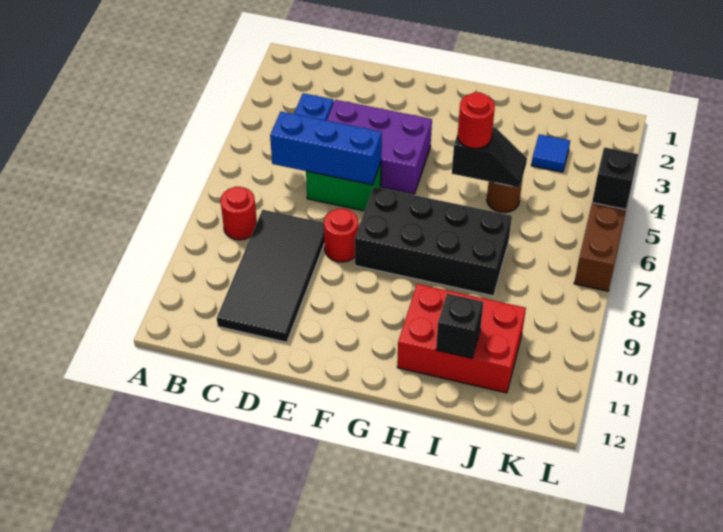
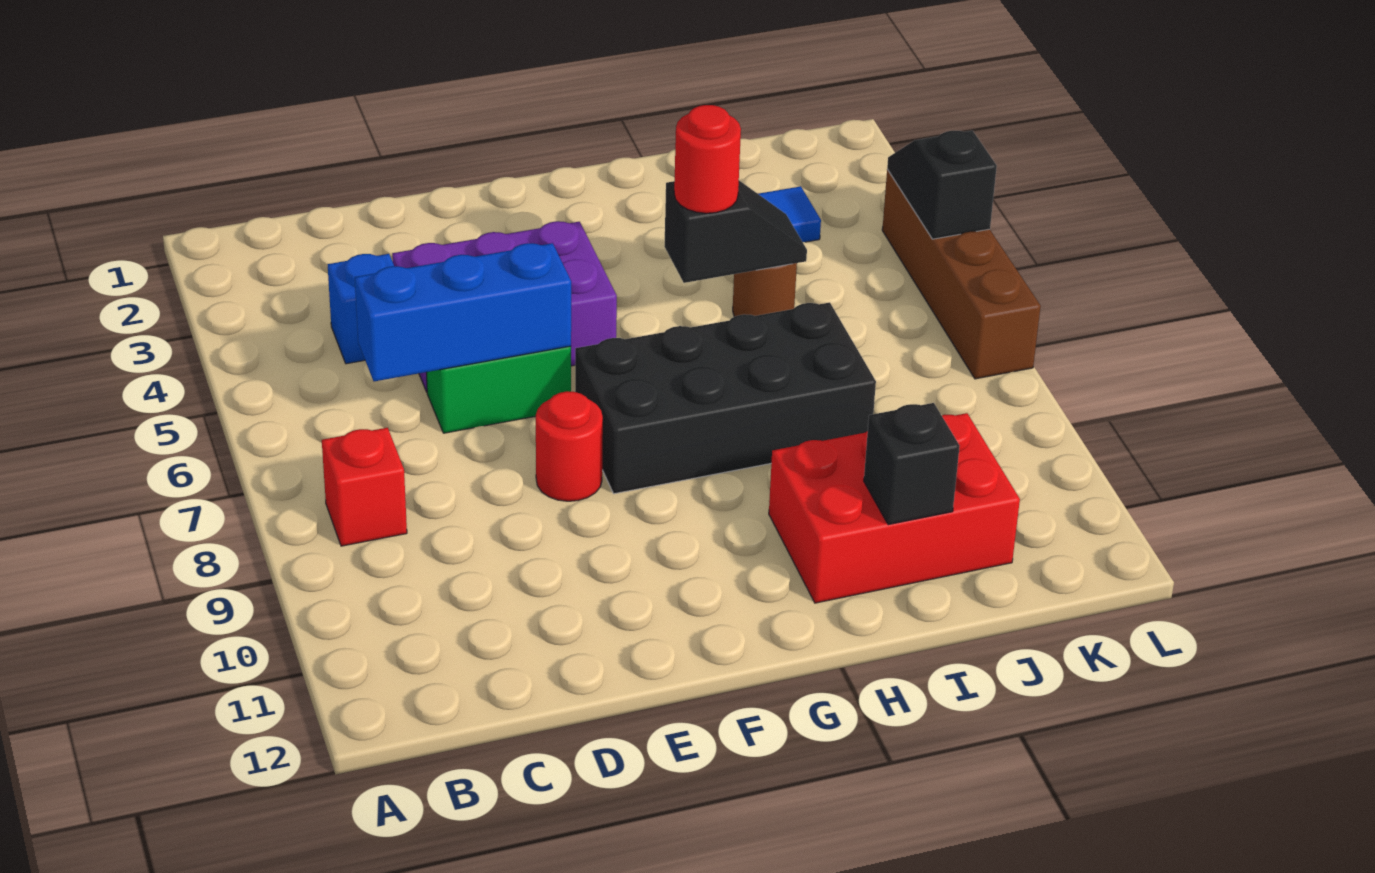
red round brick B8 level 1 -> red brick B8 level 1
black tile C8:D11 level 1 -> none

